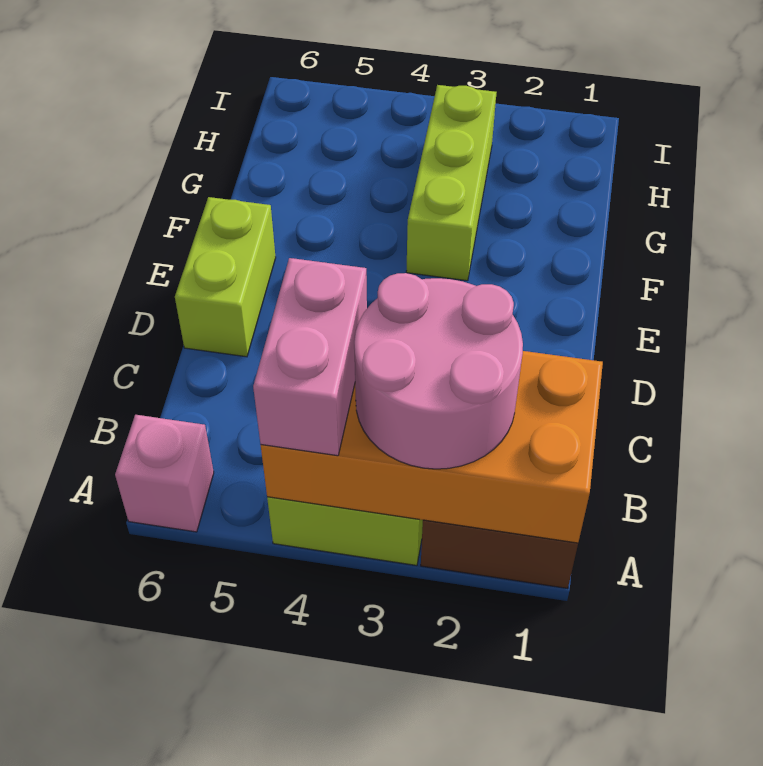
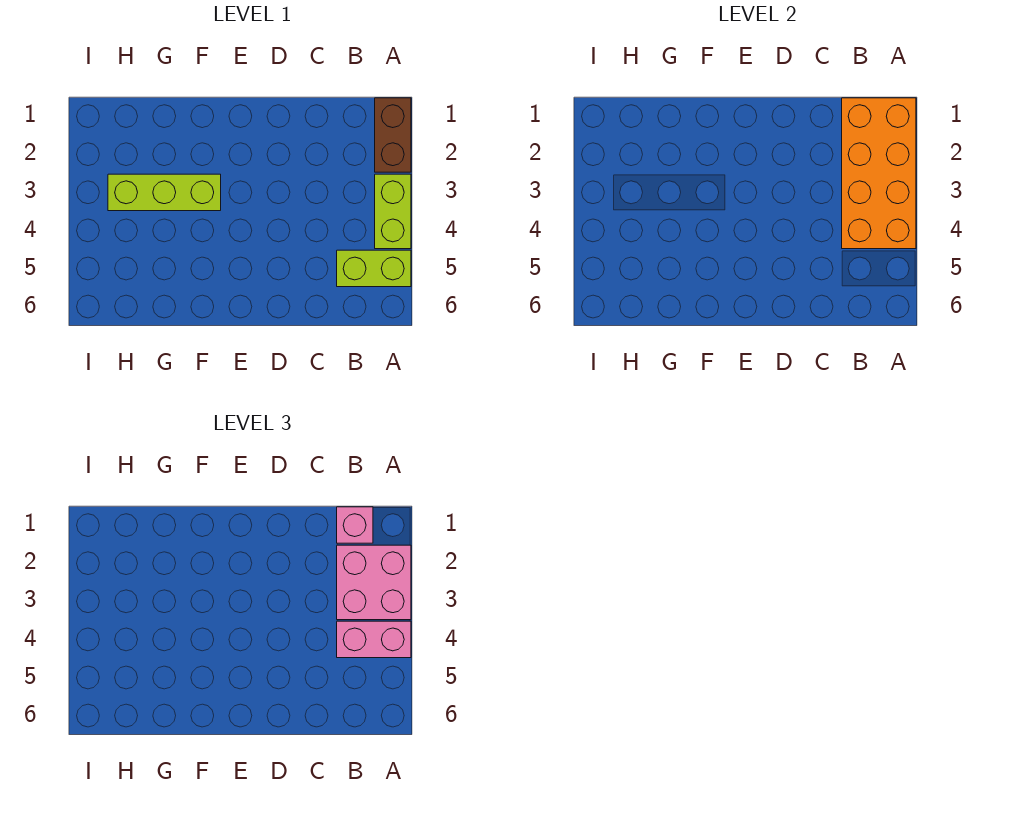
pink round brick A2:B3 level 3 -> pink brick A2:B3 level 3
pink brick A6 level 1 -> pink brick B1 level 3
lime brick D6:E6 level 1 -> lime brick A5:B5 level 1

